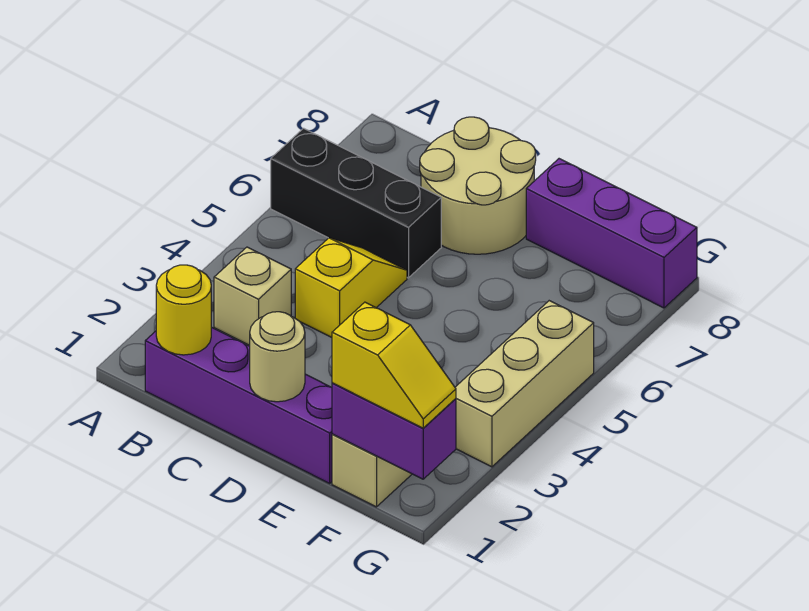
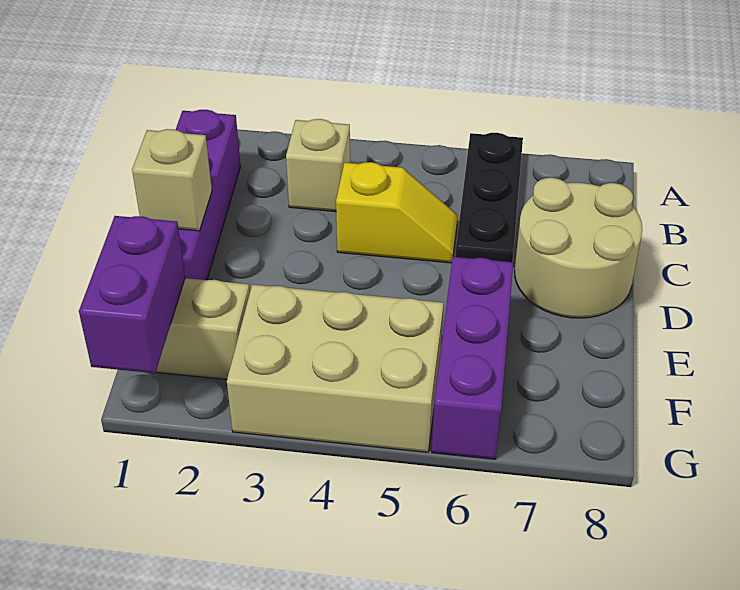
black brick A6:C6 level 1 -> black plate A6:C6 level 1
yellow round brick B1 level 2 -> none
tan round brick D1 level 2 -> tan brick D1 level 2
purple brick E8:G8 level 1 -> purple brick E6:G6 level 1
yellow slope F1:G1 level 3 top F -> none
tan brick G3:G5 level 1 -> tan brick F3:G5 level 1

